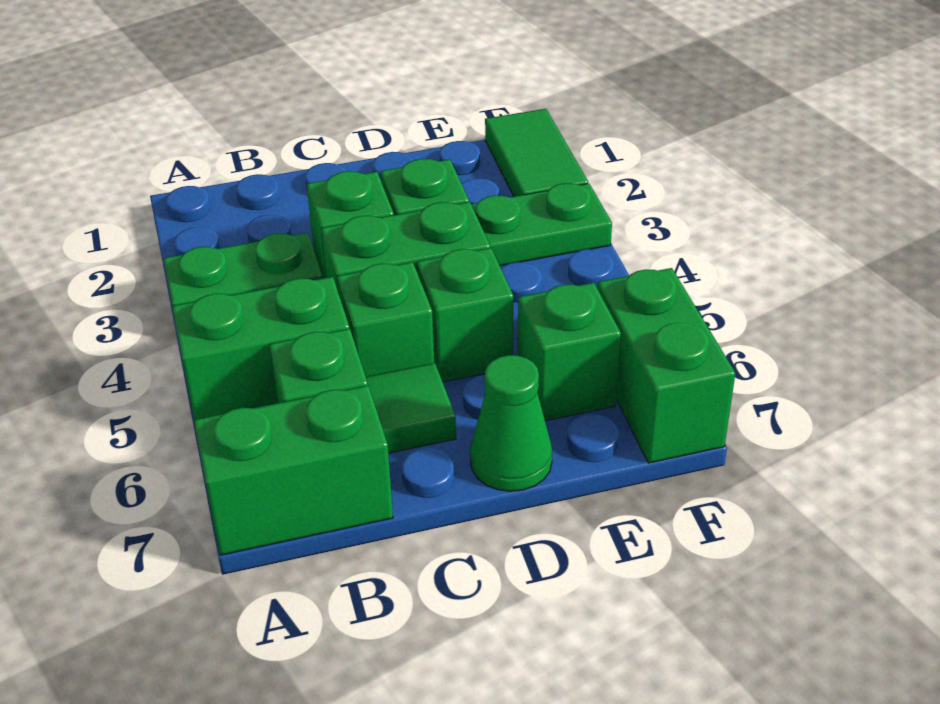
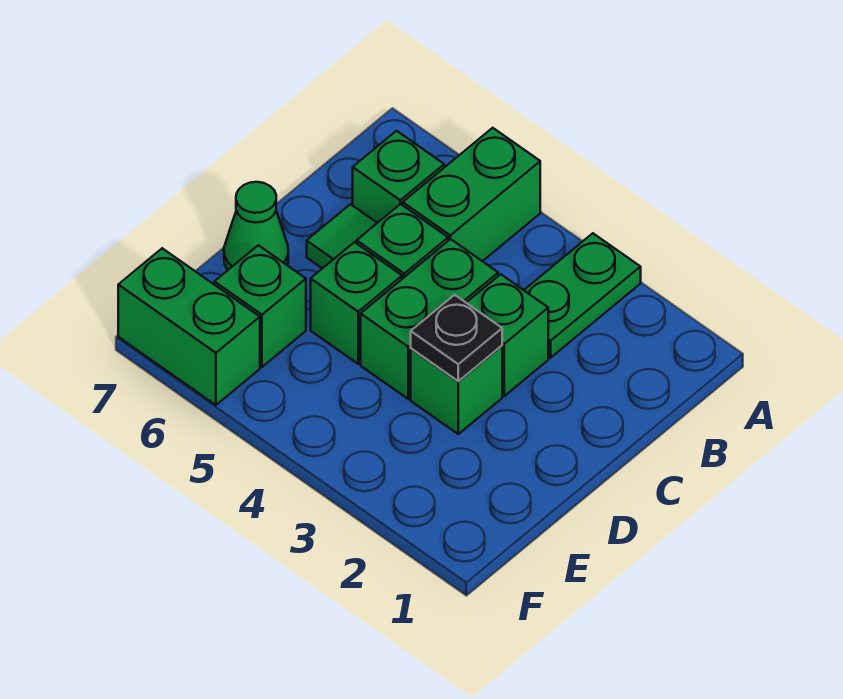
green brick A7:B7 level 1 -> none
none -> black plate D3 level 2
green plate E3:F3 level 1 -> none
green tile F1:F2 level 1 -> none

